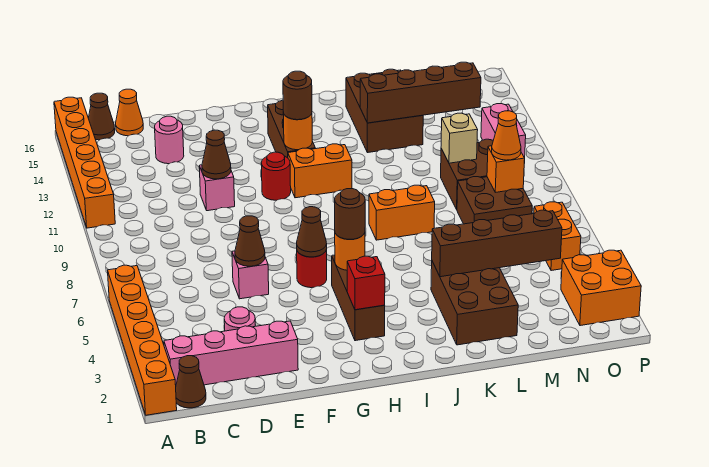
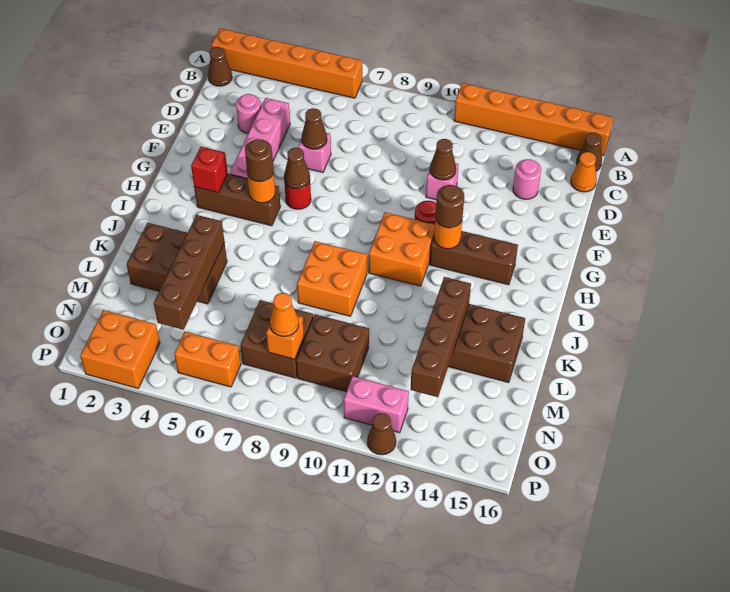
pink brick B2:E2 level 1 -> pink brick D4:G4 level 1
orange brick H11:I11 level 1 -> orange brick H10:I11 level 1
orange brick J8:K8 level 1 -> orange brick J8:K9 level 1
tan brick M10 level 2 -> none
none -> brown cone P12 level 1

